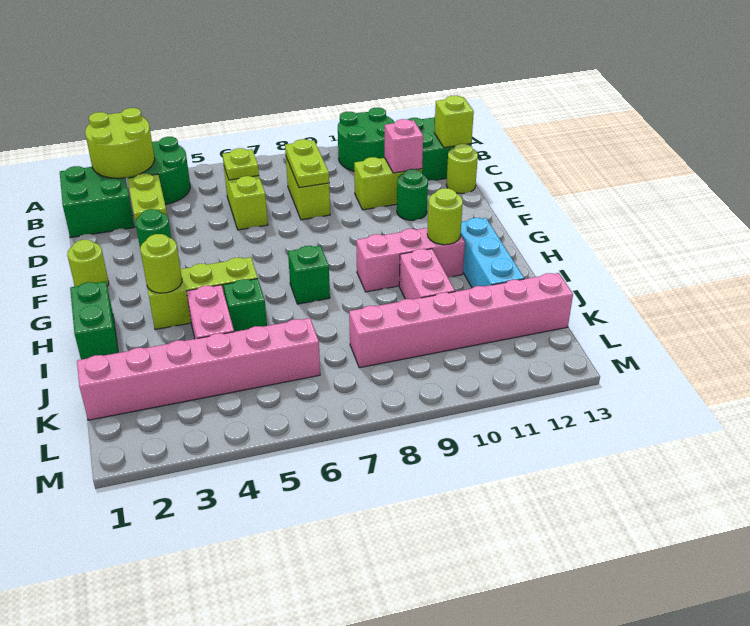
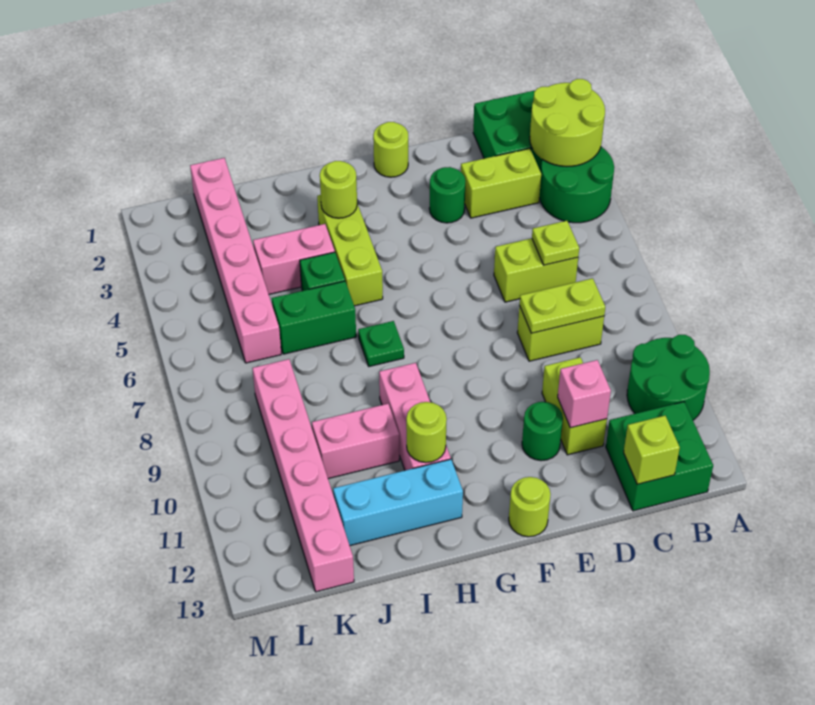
lime round brick D13 level 1 -> lime round brick F13 level 1
green brick H1:I1 level 1 -> green brick I6:J6 level 1
green brick H7 level 1 -> green plate H7 level 1

